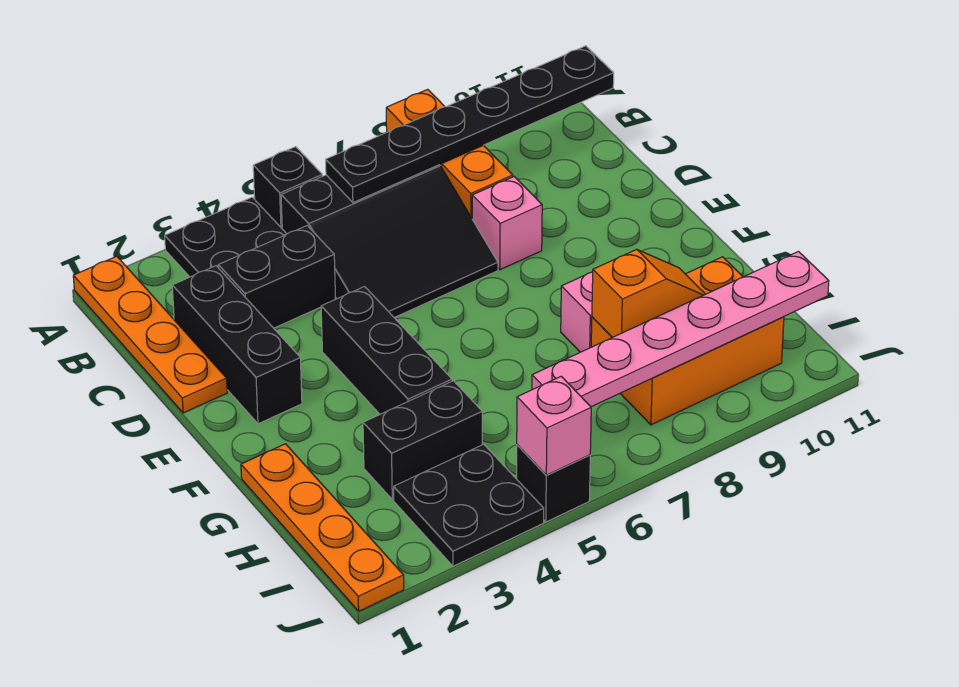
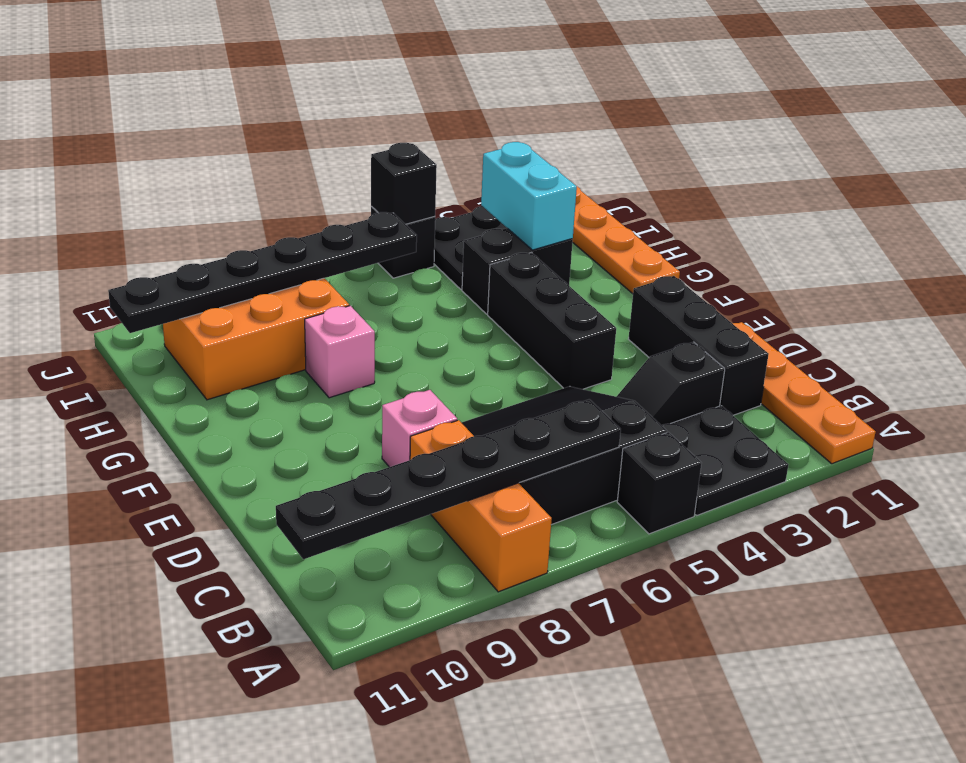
black brick C3:C4 level 1 -> black slope C3:C4 level 1 top 3
none -> cyan brick H3:I3 level 2
orange slope H8:H9 level 2 top 8 -> none
pink plate I6:I11 level 2 -> black plate I6:I11 level 2
pink brick J5 level 2 -> black brick J5 level 2

